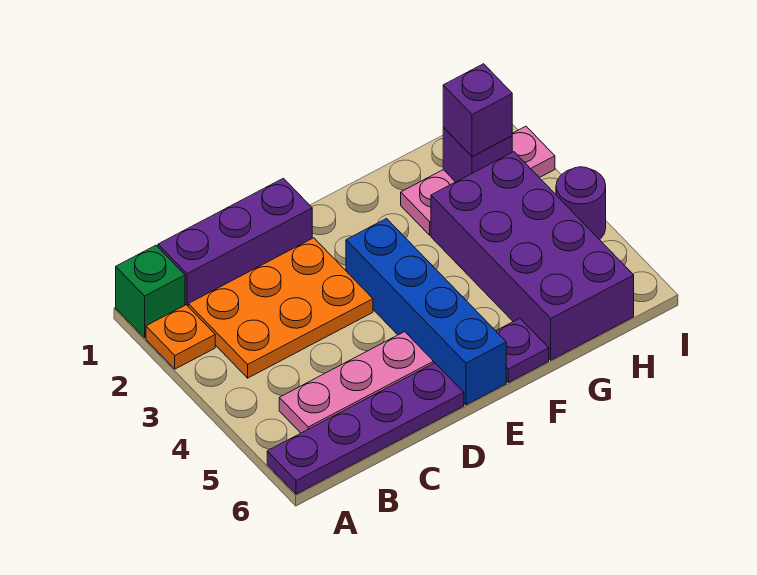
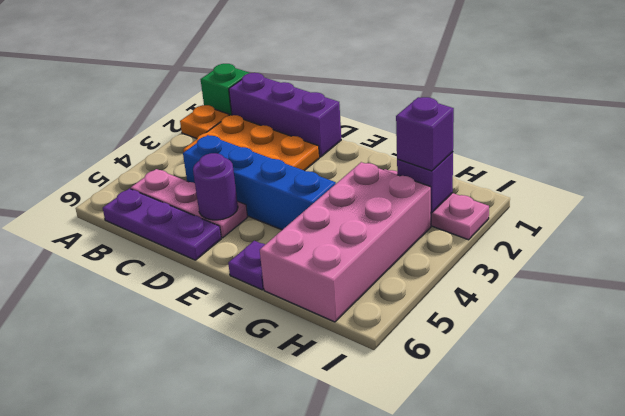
purple plate A6:D6 level 1 -> purple plate B6:D6 level 1
blue brick E3:E6 level 1 -> blue brick C4:F4 level 1
purple brick G3:H6 level 1 -> pink brick G3:H6 level 1
purple round brick I4 level 1 -> purple round brick D5 level 2

